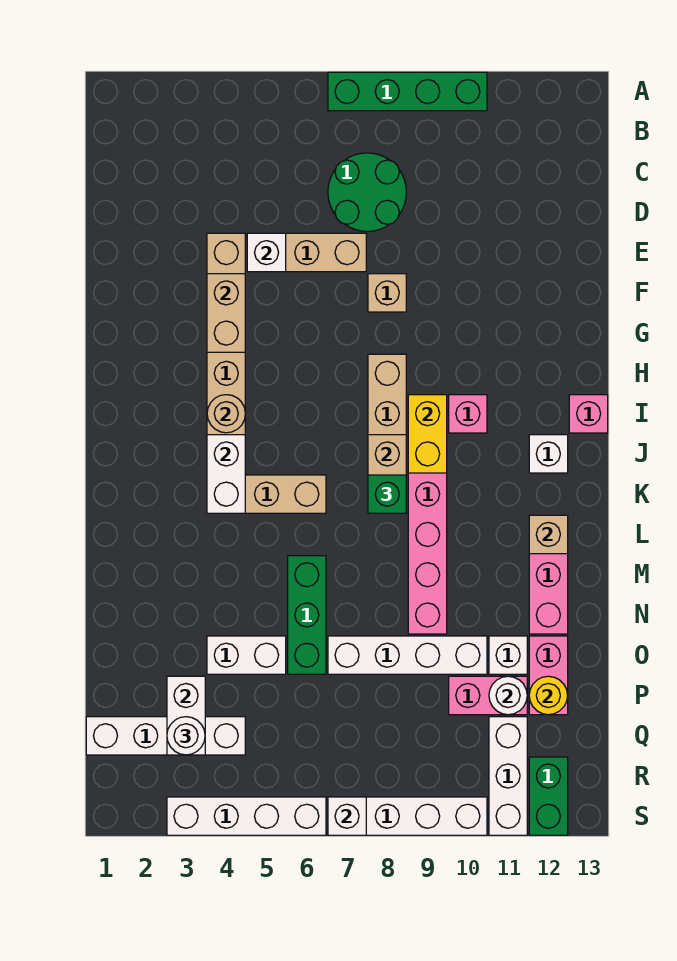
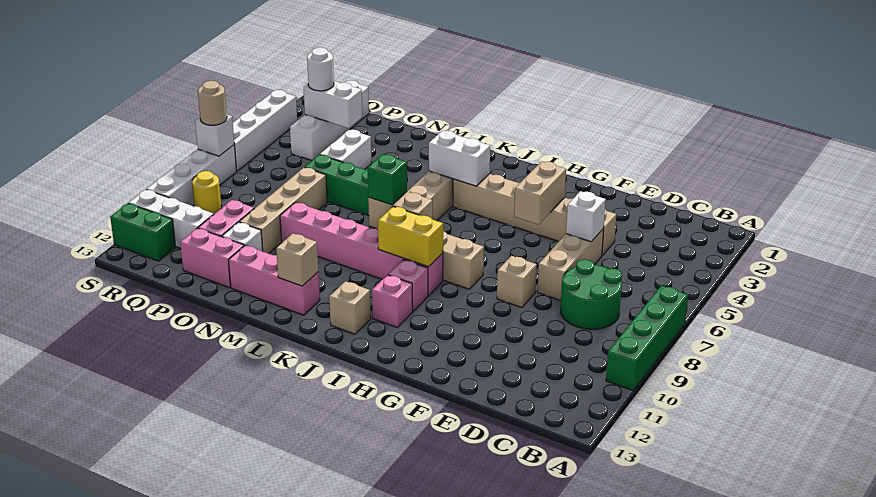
tan brick F4:G4 level 2 -> tan brick G4:G5 level 2
tan round brick I4 level 2 -> tan round brick S7 level 3
pink brick I13 level 1 -> pink brick I11 level 1
white brick J12 level 1 -> tan brick J12 level 1
white brick O7:O10 level 1 -> tan brick O7:O10 level 1
white round brick P11 level 2 -> none
yellow round brick P12 level 2 -> yellow round brick R9 level 1

